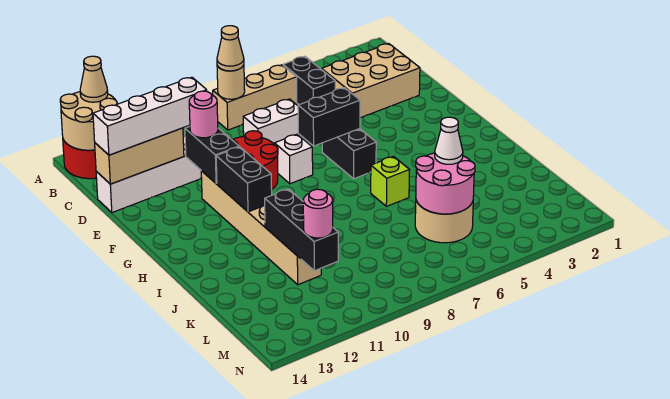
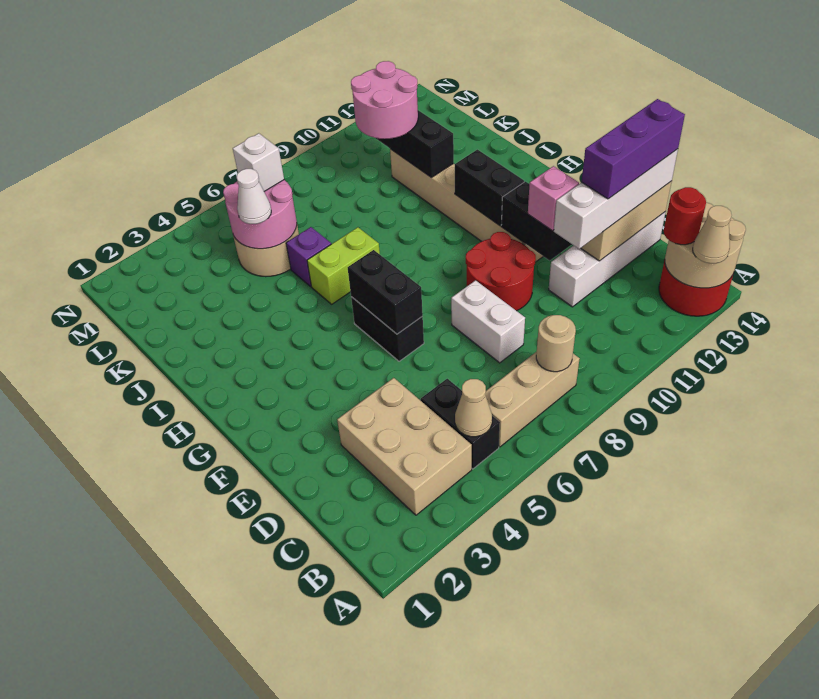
tan cone B8 level 3 -> tan cone B5 level 2
none -> red round brick B13 level 3
tan brick C2:D4 level 1 -> tan brick B3:D4 level 1
white brick D7:D8 level 1 -> white brick D8:E8 level 1
none -> purple brick D12:D14 level 4
pink round brick E11 level 3 -> pink brick E11 level 3
black brick F6:F7 level 2 -> black brick F6:G6 level 2
white brick F8 level 1 -> white brick L6 level 3
lime brick I6 level 1 -> lime brick I6:I7 level 1
none -> purple brick J6 level 1
pink round brick L11 level 3 -> pink round brick K10:L11 level 3

